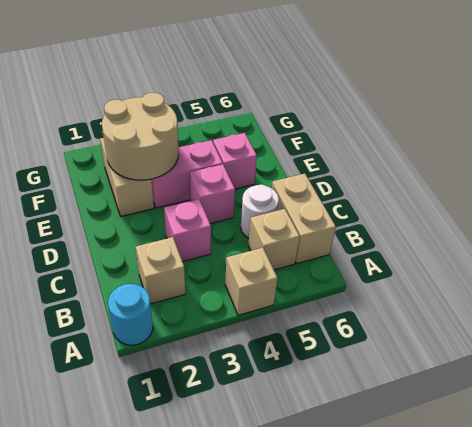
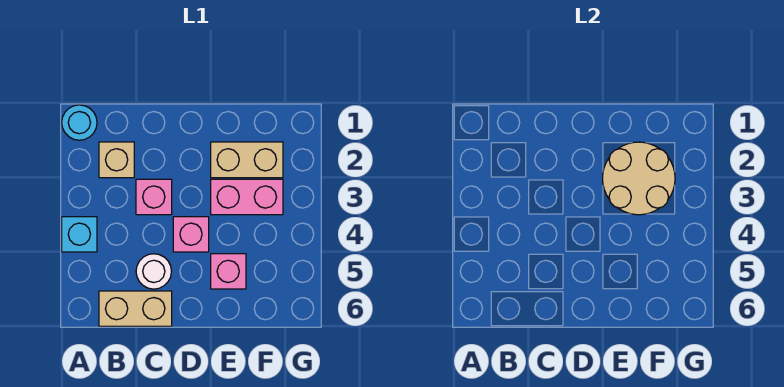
tan brick A4 level 1 -> cyan brick A4 level 1
tan brick B5 level 1 -> none
pink brick E3:E4 level 1 -> pink brick E3:F3 level 1

